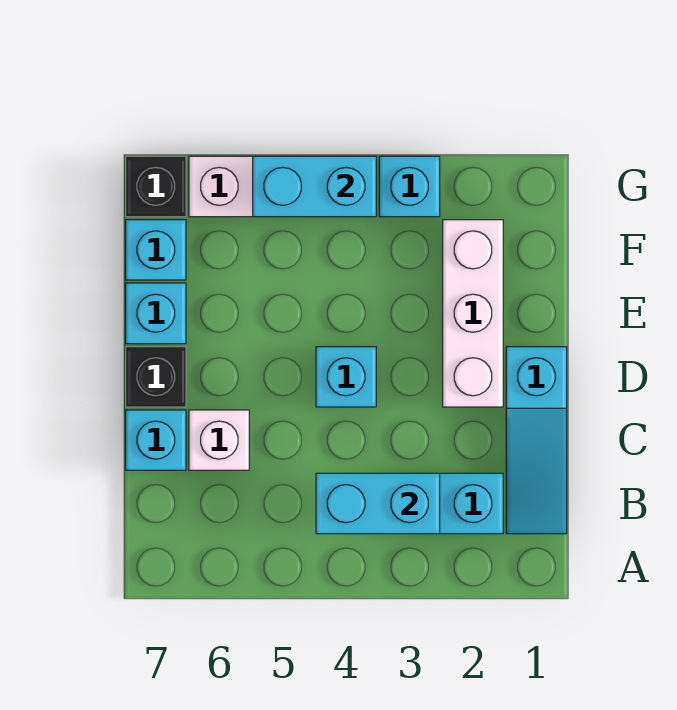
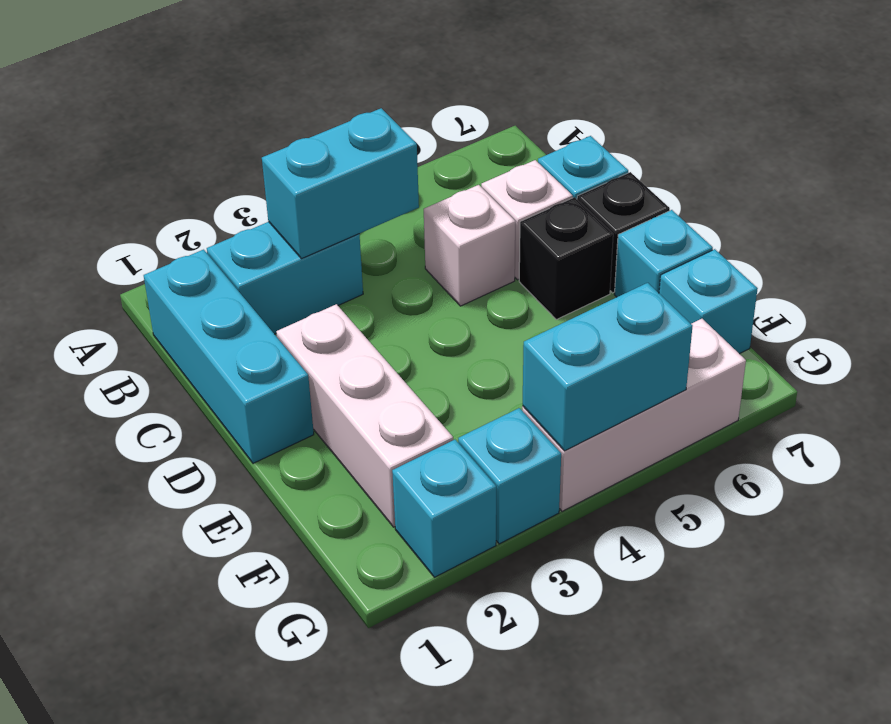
cyan slope B1:D1 level 1 top D -> cyan brick B1:D1 level 1
none -> white brick C5 level 1
cyan brick D4 level 1 -> cyan brick G2 level 1
black brick G7 level 1 -> black brick D6 level 1

